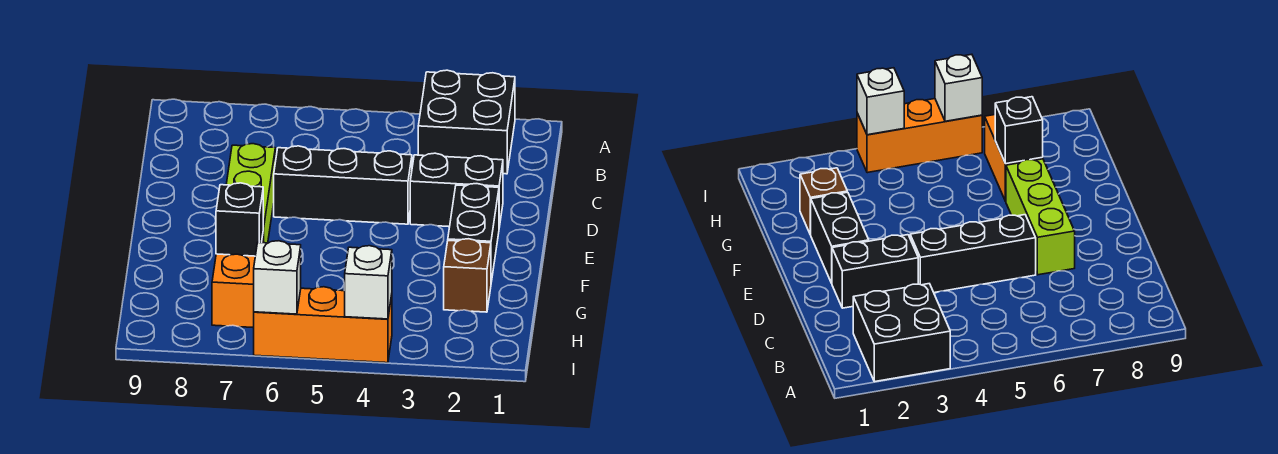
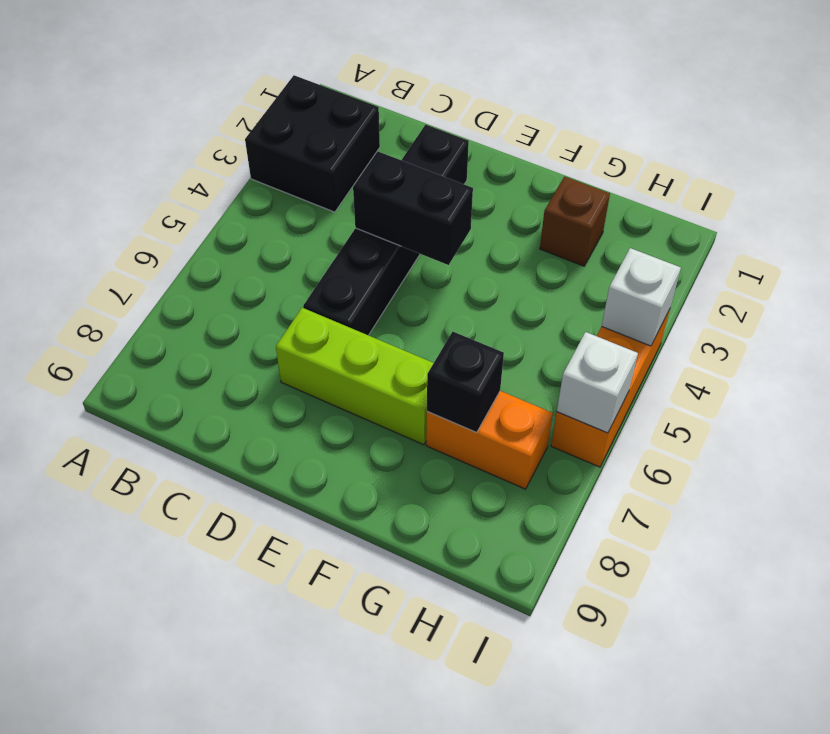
black brick E2:F2 level 1 -> black brick D4:E4 level 2

